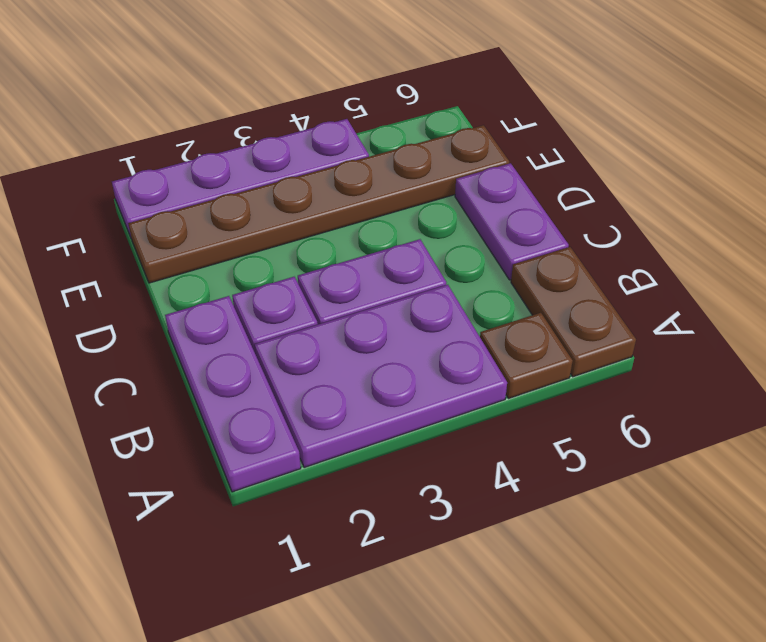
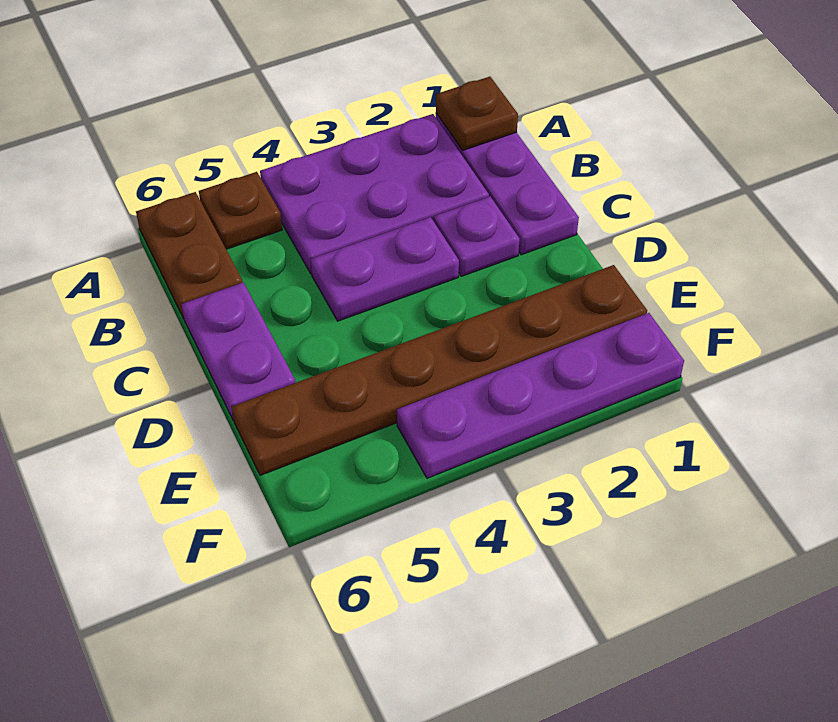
none -> brown plate A1 level 2

